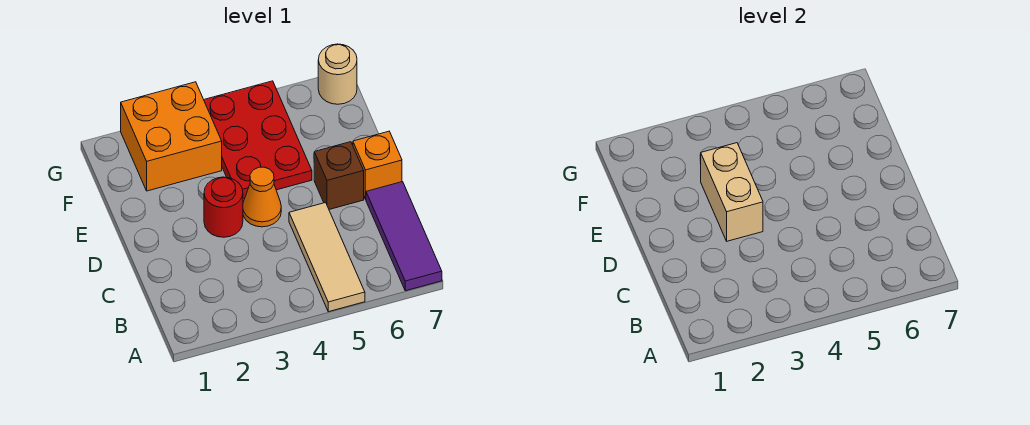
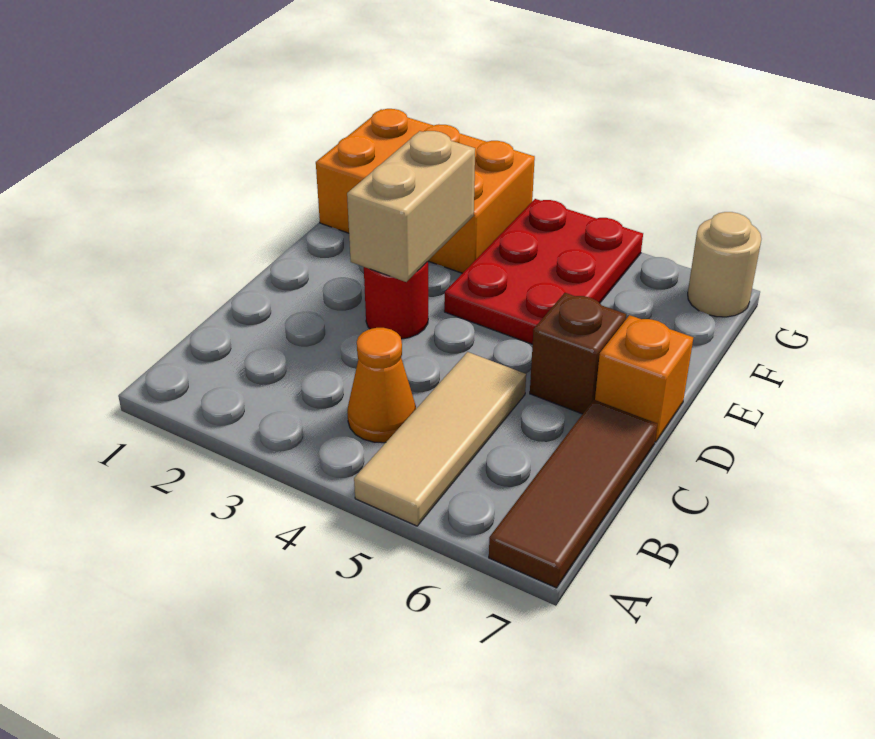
purple tile A7:C7 level 1 -> brown tile A7:C7 level 1
orange cone D4 level 1 -> orange cone B4 level 1
orange brick F2:G3 level 1 -> orange brick F1:G3 level 1

